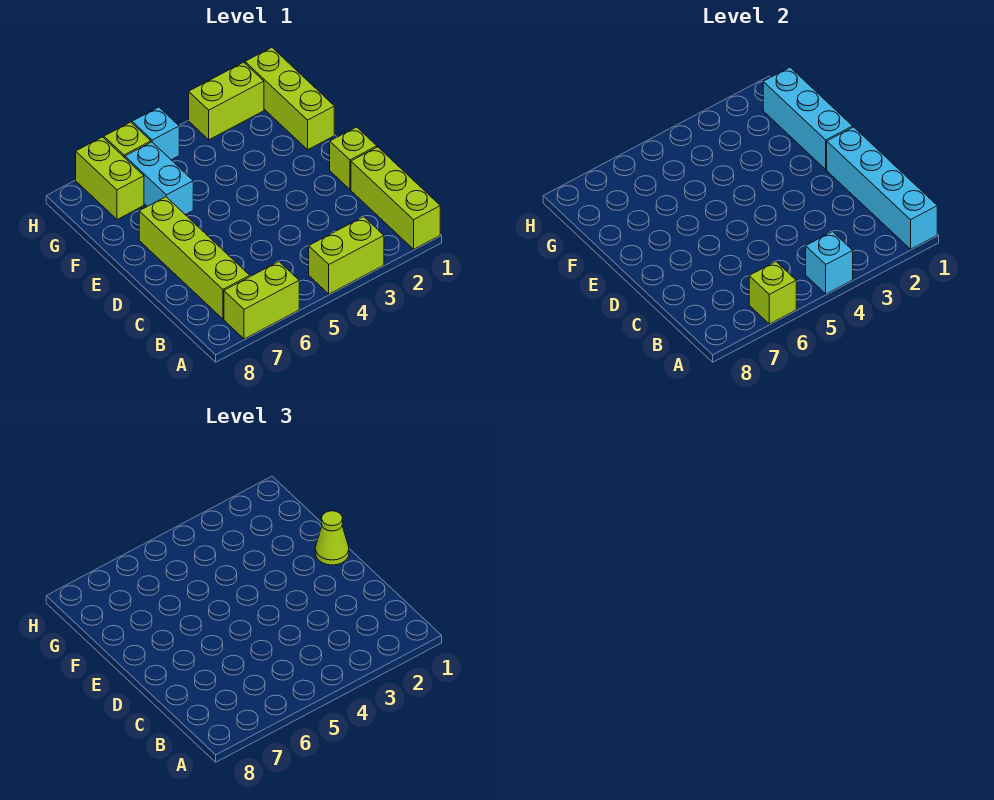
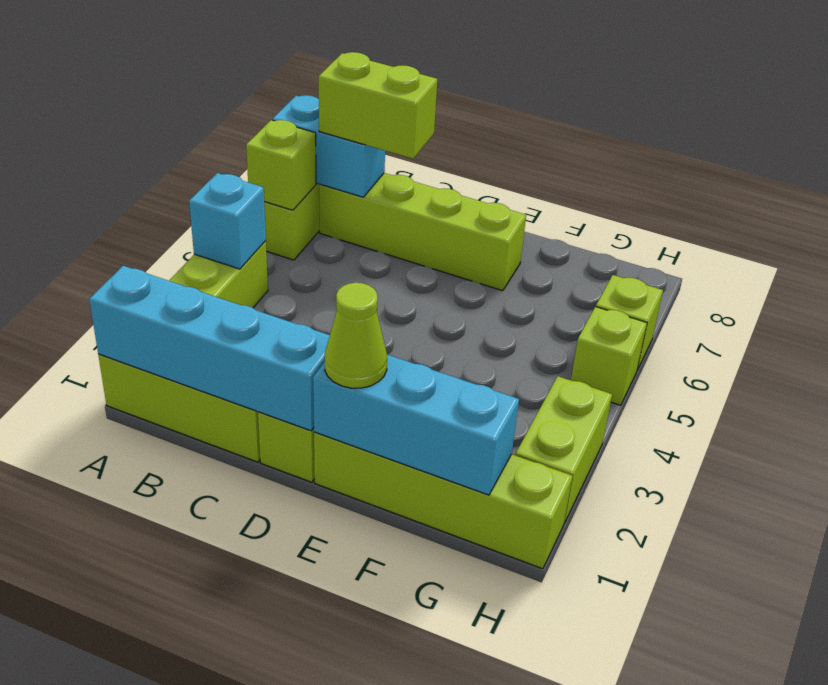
lime brick F1:H1 level 1 -> lime brick E1:H1 level 1
cyan brick F6:G6 level 1 -> cyan brick A7:B7 level 2
lime brick G7:H7 level 1 -> lime brick B7:C7 level 3
cyan brick H5 level 1 -> lime brick H5 level 1

